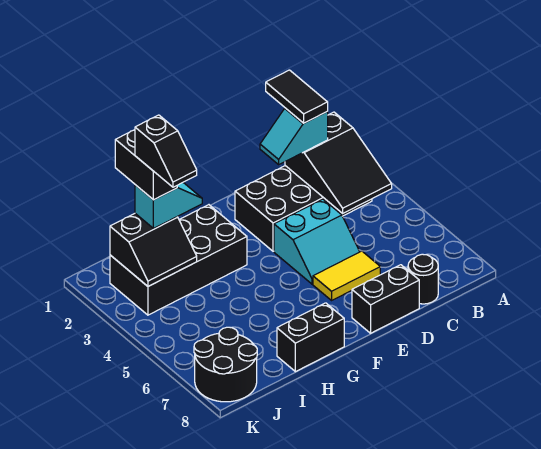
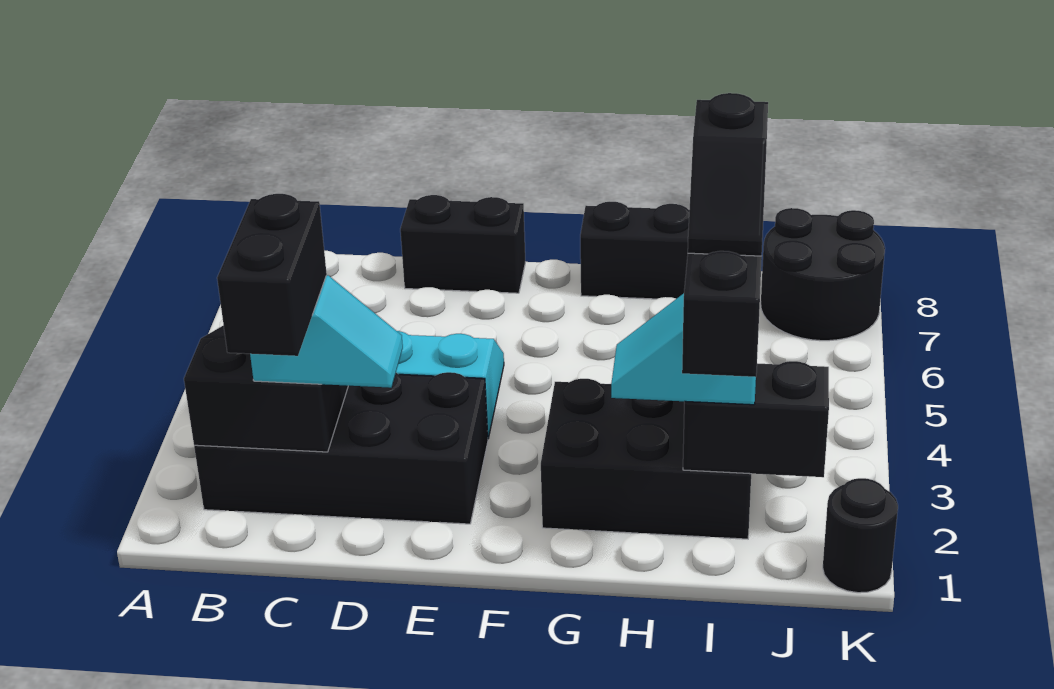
black tile C1:C2 level 4 -> black brick C1:C2 level 4
black round brick C8 level 1 -> black round brick K1 level 1
yellow tile D6:E6 level 1 -> none
black brick G2:J3 level 1 -> black brick G2:I3 level 1
black slope I2:I3 level 5 top 2 -> black slope I2:I3 level 5 top 3

